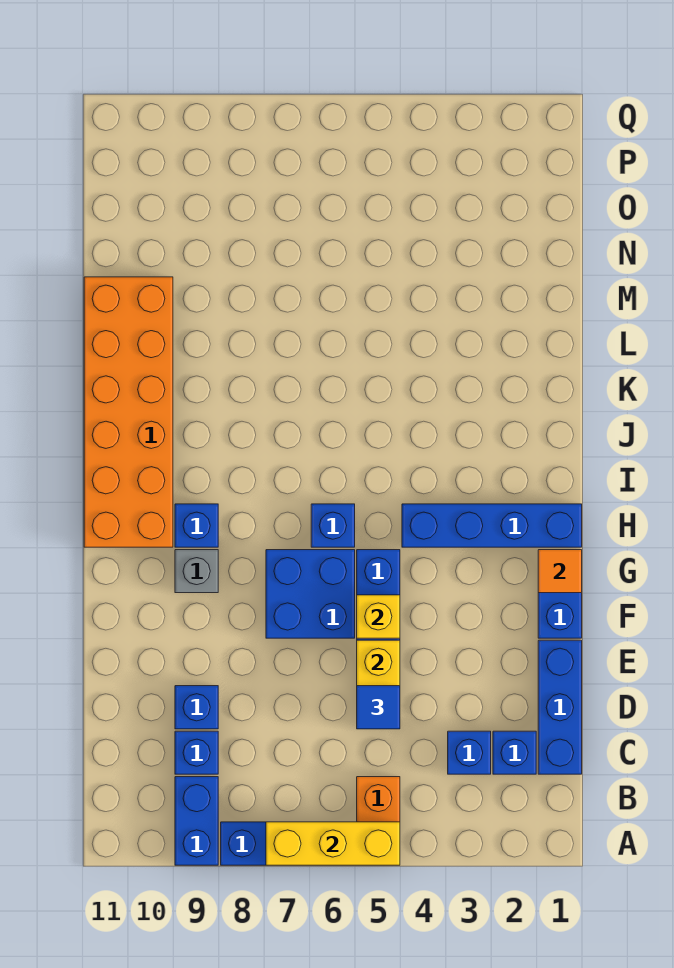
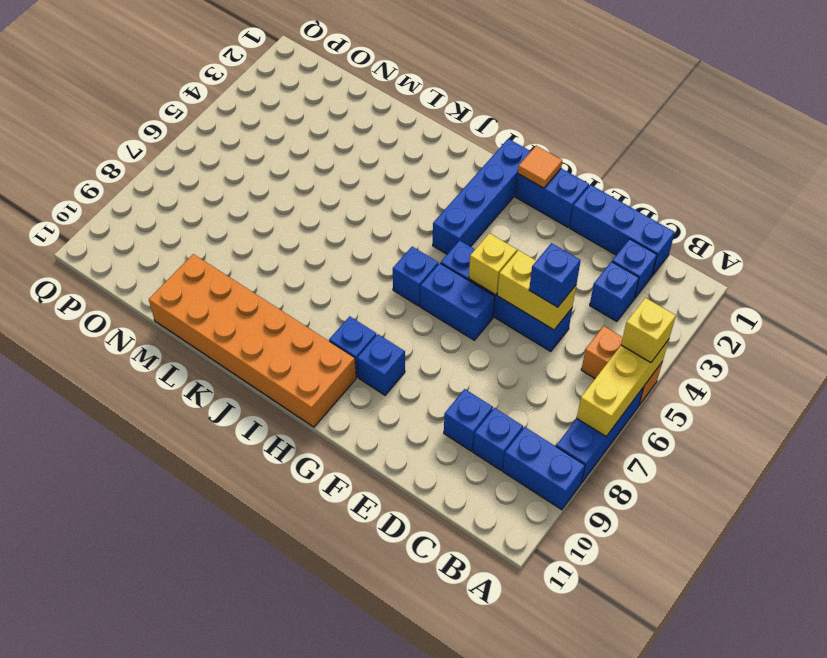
none -> yellow brick A5 level 3
blue tile D5 level 3 -> blue brick D5 level 3
blue brick F6:G7 level 1 -> blue brick F6:G6 level 1
grey brick G9 level 1 -> blue brick G9 level 1

